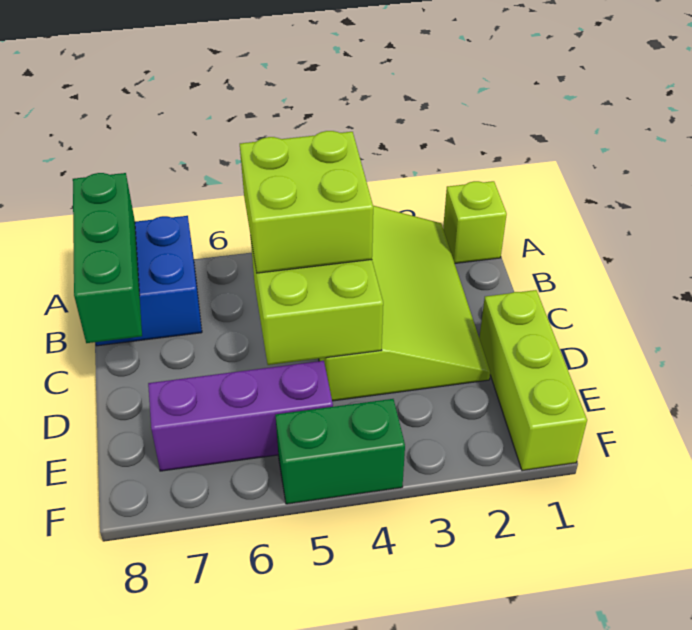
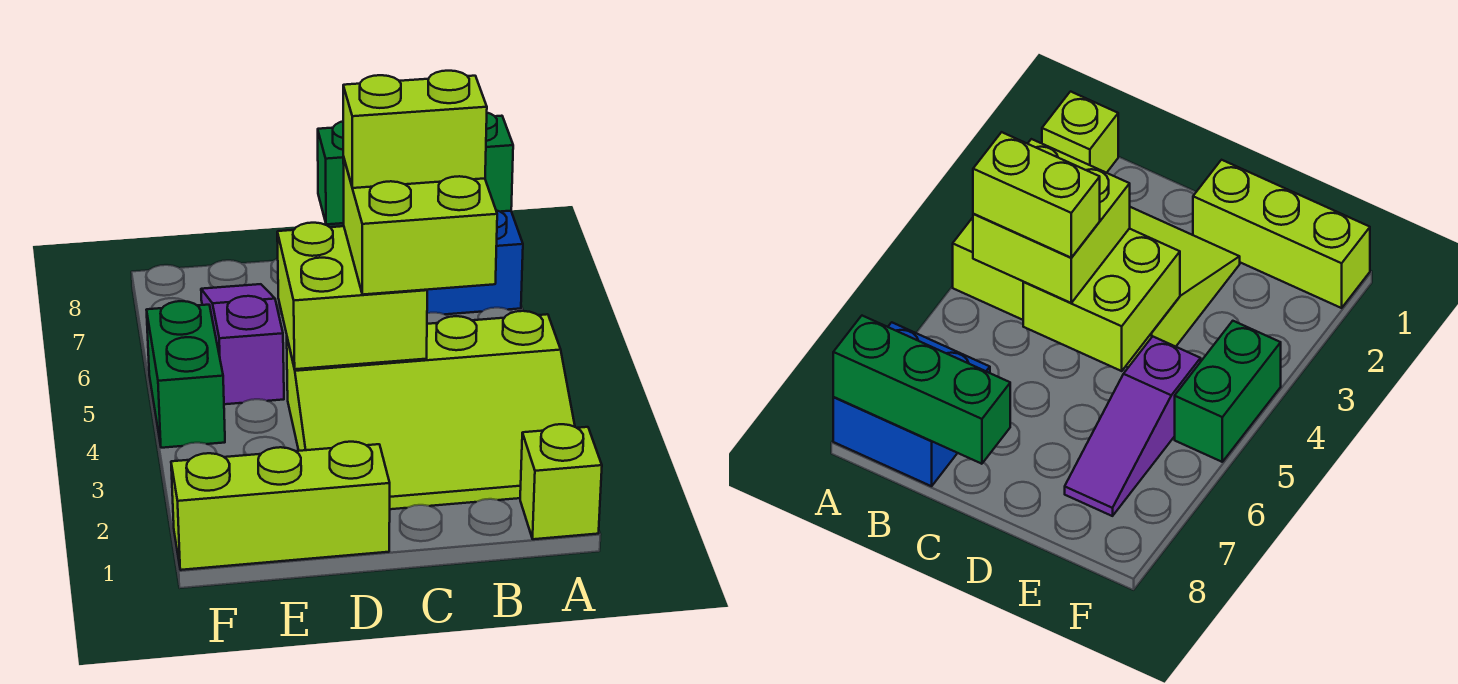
none -> lime brick B5:C5 level 4
purple brick E5:E7 level 1 -> purple slope E5:E7 level 1 top 5

